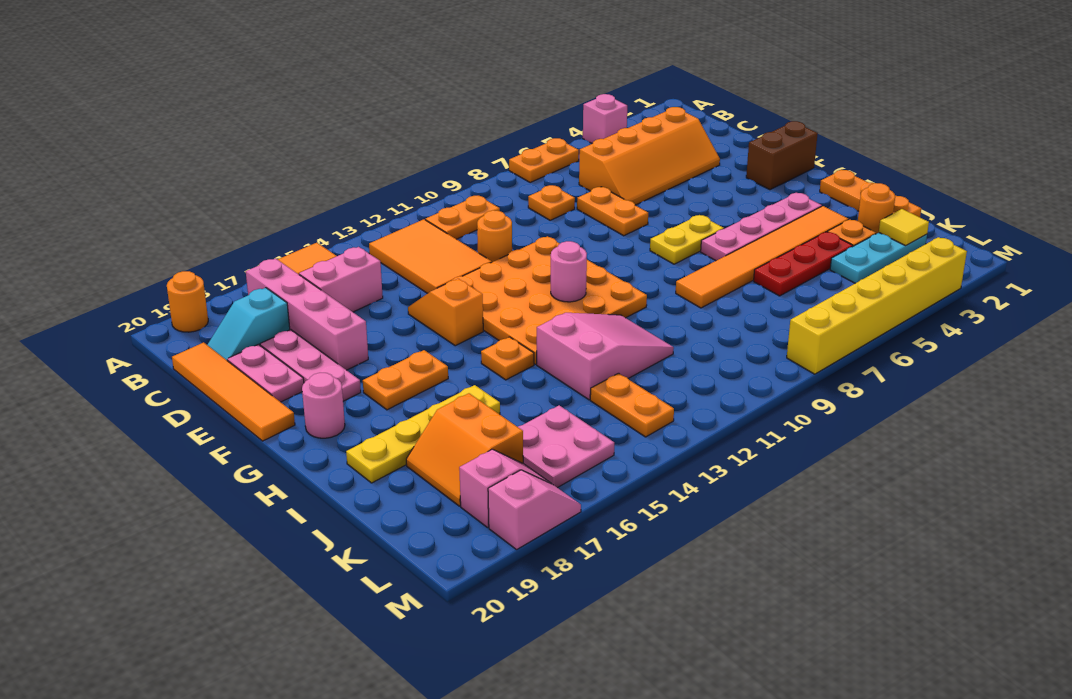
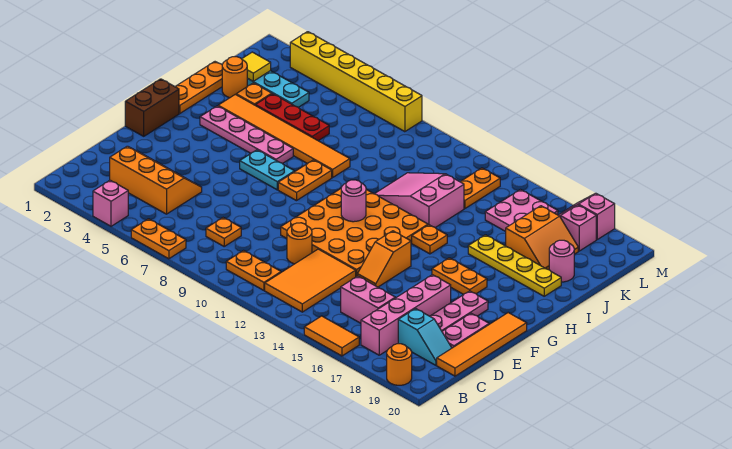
orange slope C3:D6 level 1 top C -> orange slope C3:D5 level 1 top C
orange plate D7:E7 level 1 -> orange plate G8:H8 level 1
brown brick F1:F2 level 1 -> brown brick F1:G1 level 1
yellow plate G6:G7 level 1 -> cyan plate G6:G7 level 1
pink round brick G19 level 1 -> pink round brick J19 level 1

